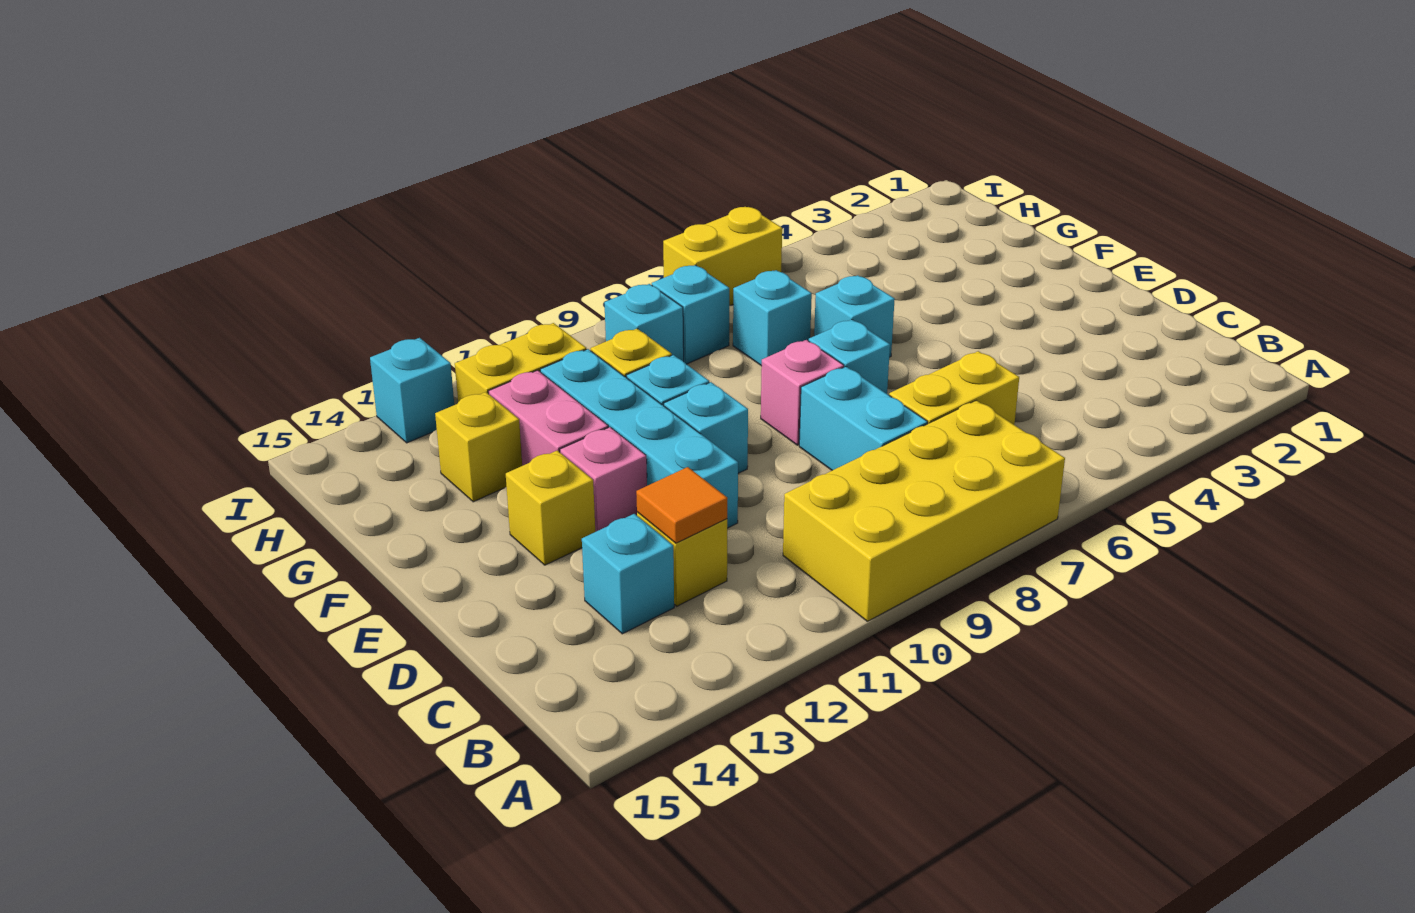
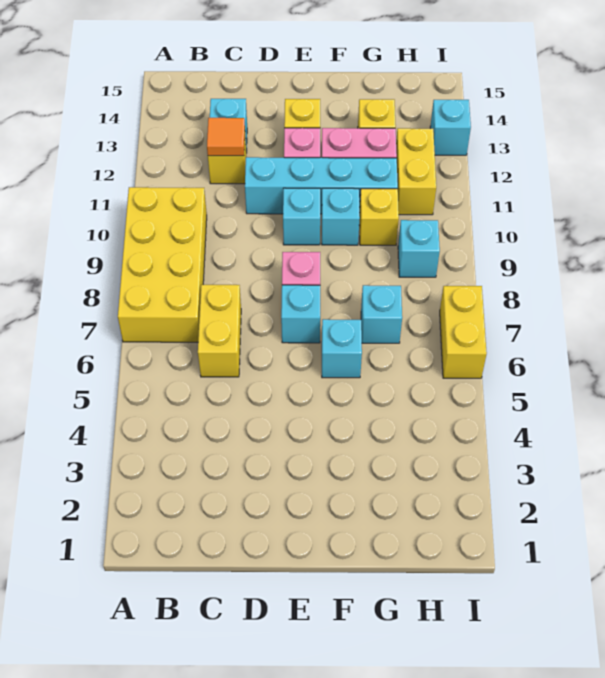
cyan brick C8:D8 level 1 -> none
cyan brick H8 level 1 -> none

